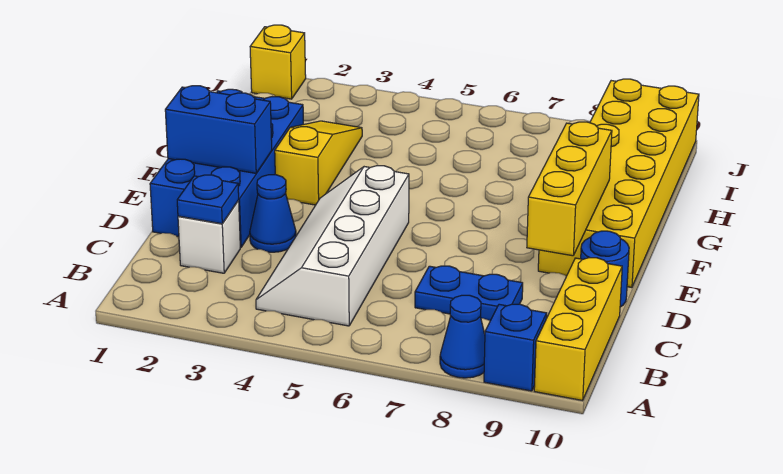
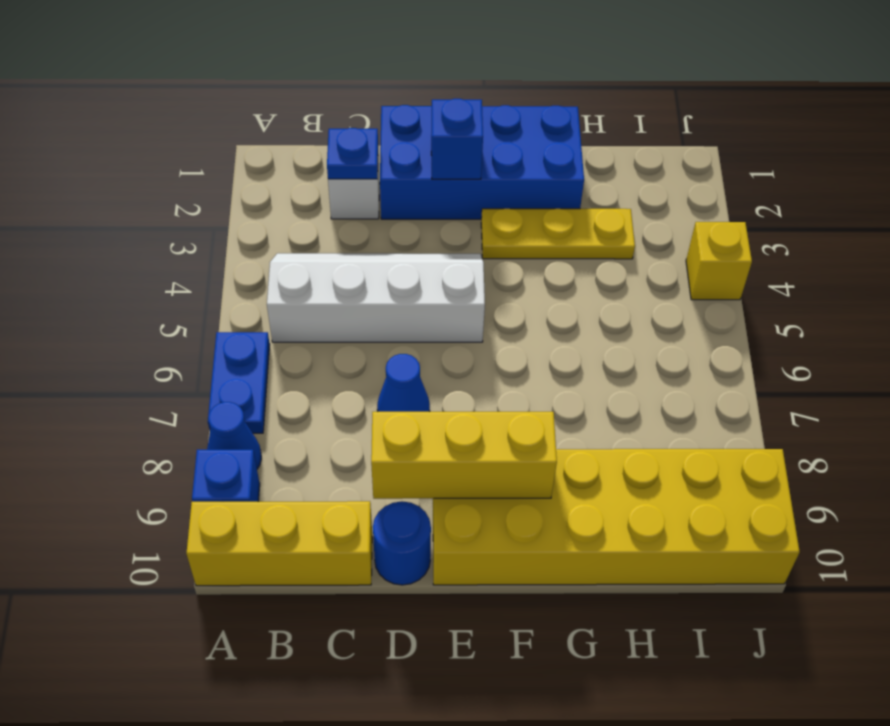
blue plate C7:C8 level 1 -> blue plate A6:A7 level 1
blue cone D3 level 1 -> blue cone D7 level 1
blue brick E1:E2 level 2 -> blue brick E2 level 2
yellow slope F3:H3 level 1 top F -> yellow plate F3:H3 level 1
yellow brick J1 level 1 -> yellow brick J4 level 1

